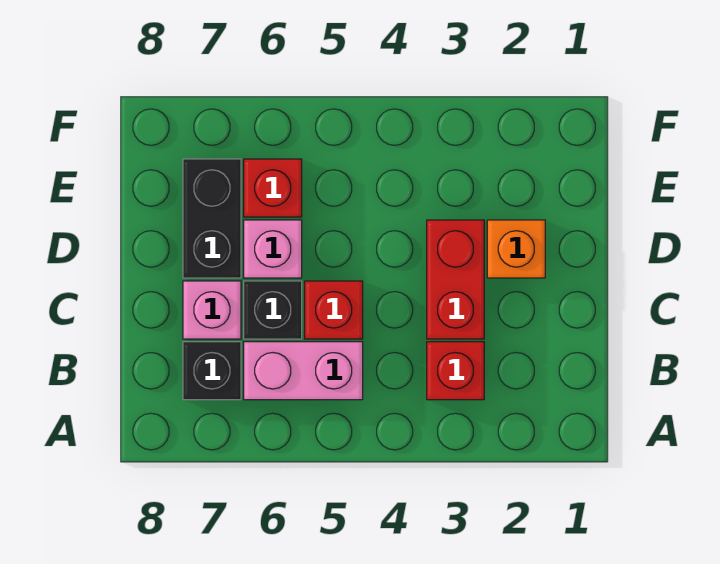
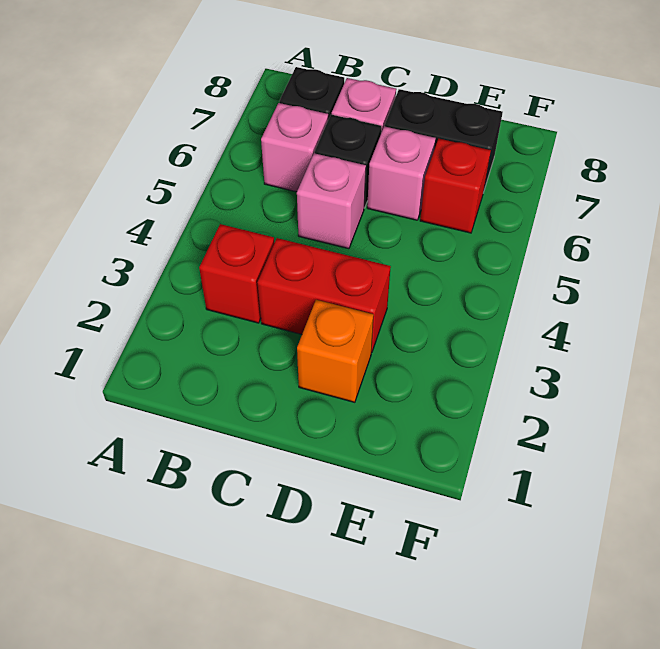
pink brick B5:B6 level 1 -> pink brick B6 level 1
red brick C5 level 1 -> pink brick C5 level 1

